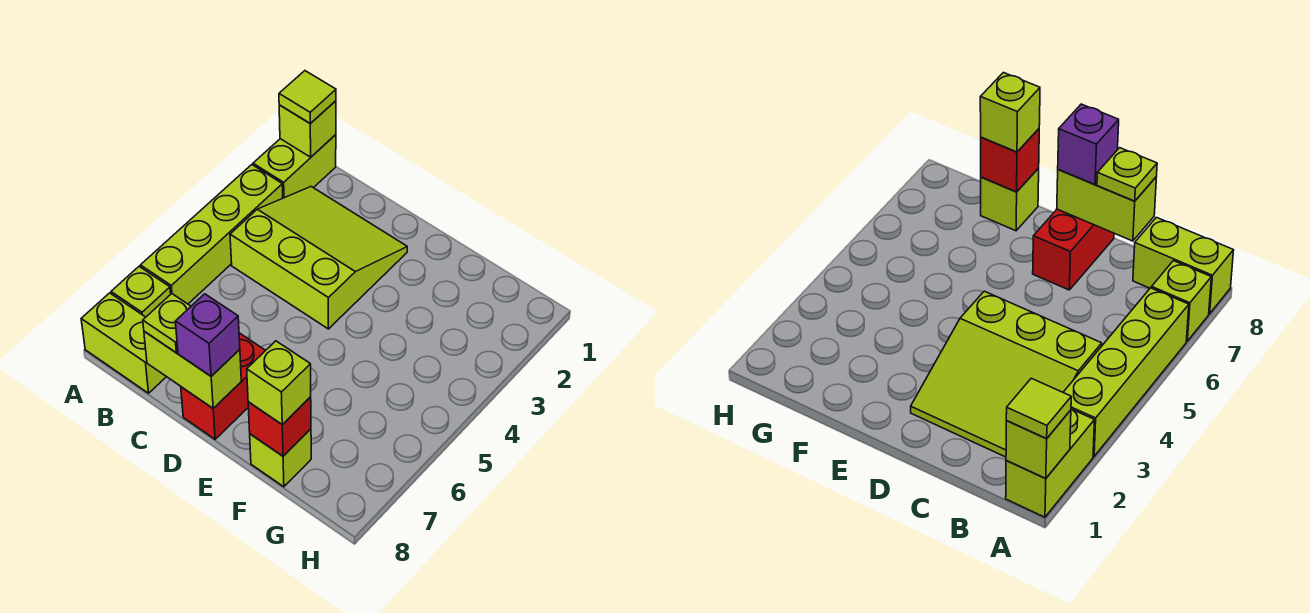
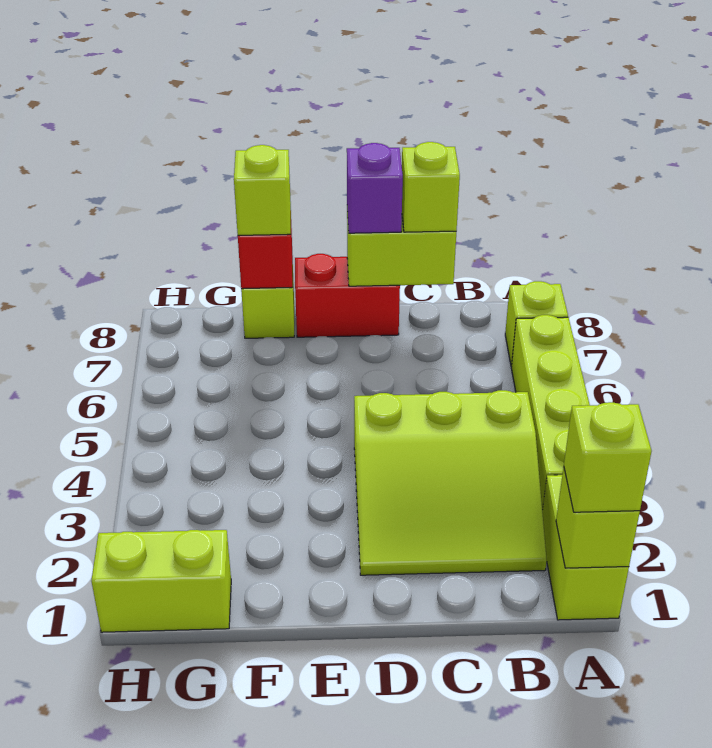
lime tile A1 level 3 -> lime brick A1 level 3
lime brick A8:B8 level 1 -> lime brick G1:H1 level 1
lime plate C8 level 3 -> lime brick C8 level 3
red brick D7:D8 level 1 -> red brick D8:E8 level 1

